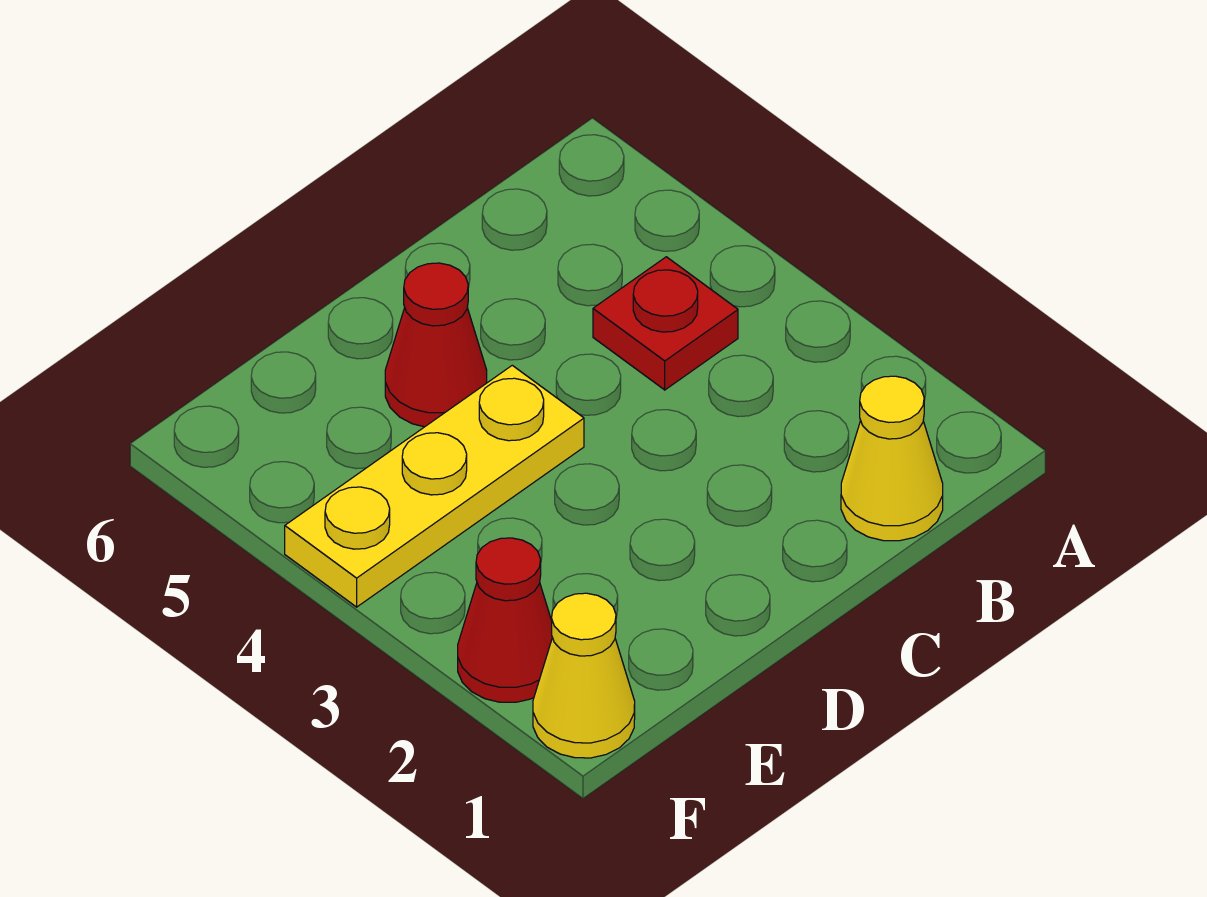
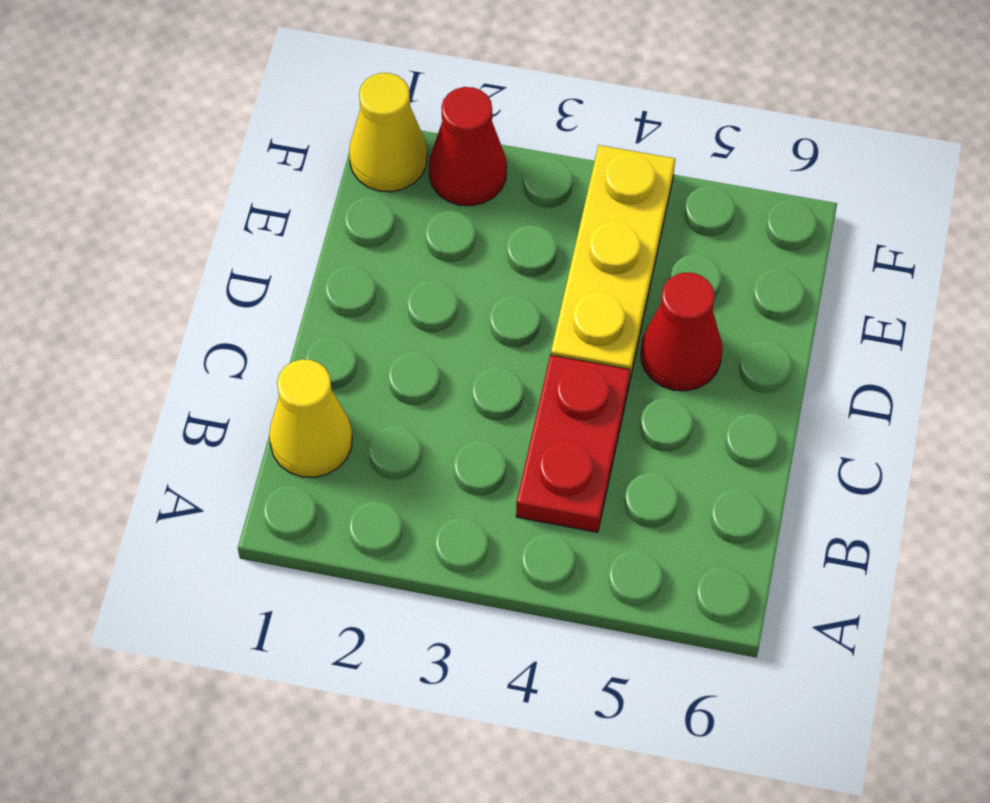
red plate B4 level 1 -> red plate B4:C4 level 1

